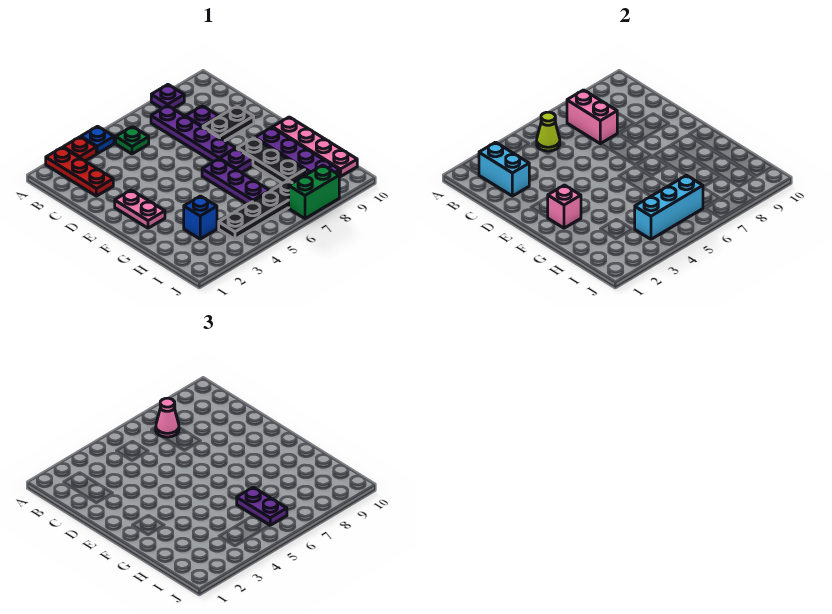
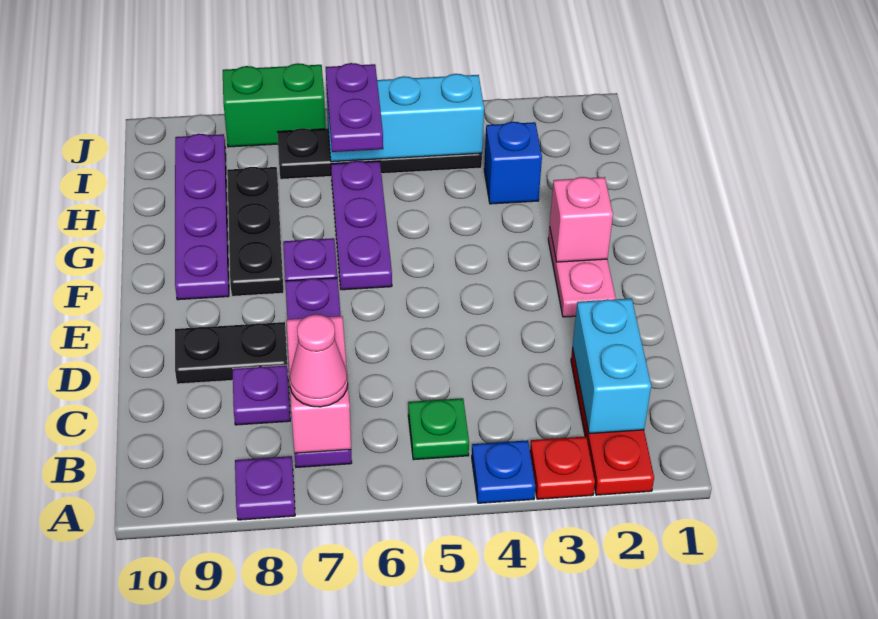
lime cone B5 level 2 -> none
pink plate F10:I10 level 1 -> none

